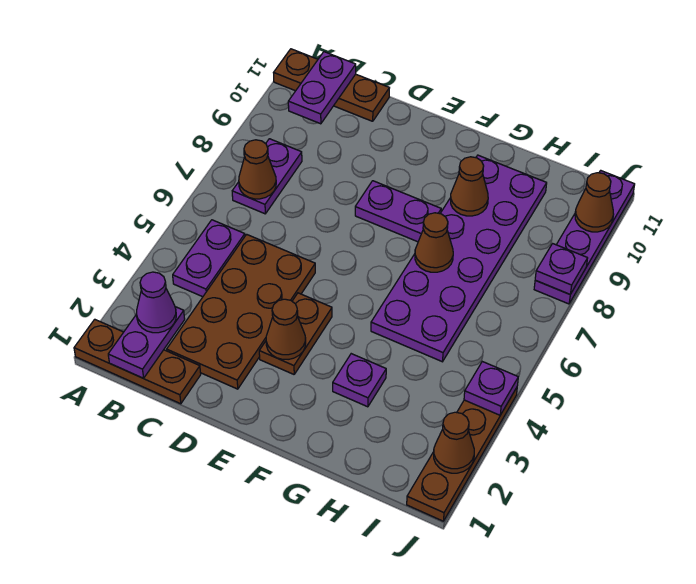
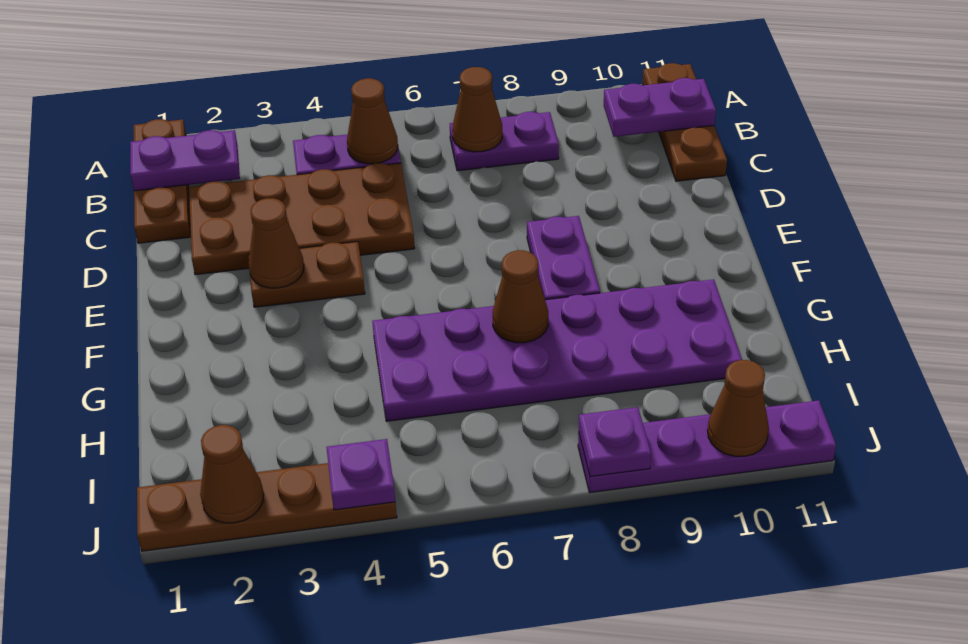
purple cone B2 level 3 -> none
purple plate G3 level 1 -> none
brown cone G9 level 2 -> brown cone B5 level 2

